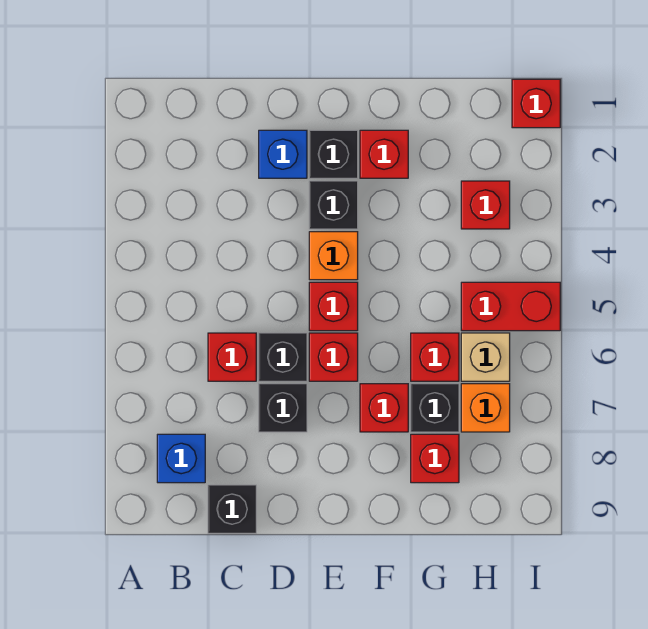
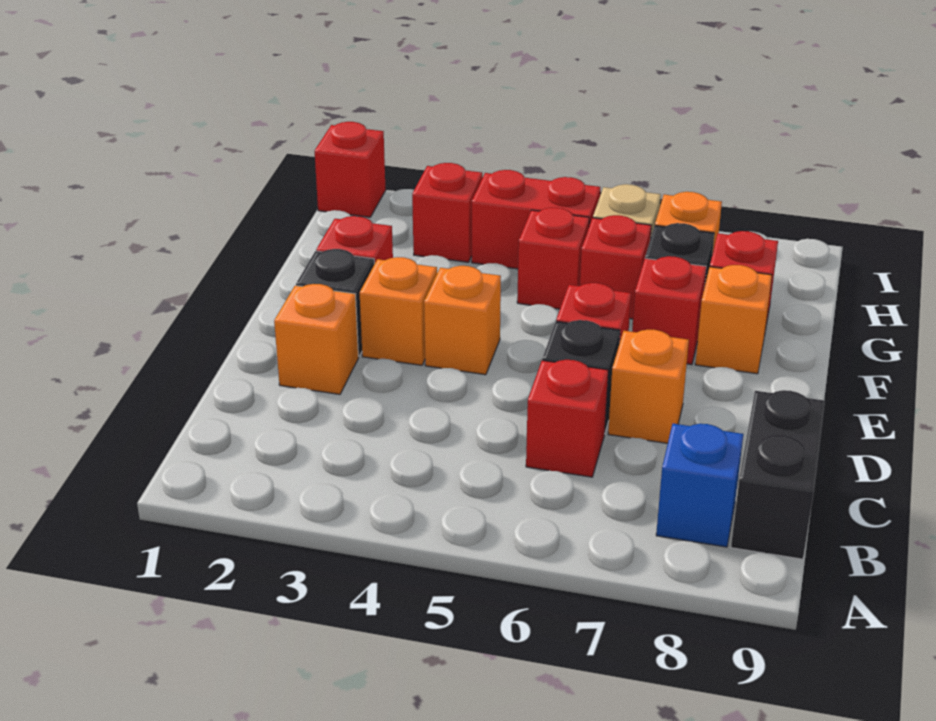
black brick C9 level 1 -> black brick B9:C9 level 1
blue brick D2 level 1 -> orange brick D2 level 1
black brick D7 level 1 -> orange brick D7 level 1
black brick E3 level 1 -> orange brick E3 level 1
red brick E5 level 1 -> red brick G5 level 1
none -> orange brick F8 level 1
red brick H5:I5 level 1 -> red brick H4:H5 level 1

